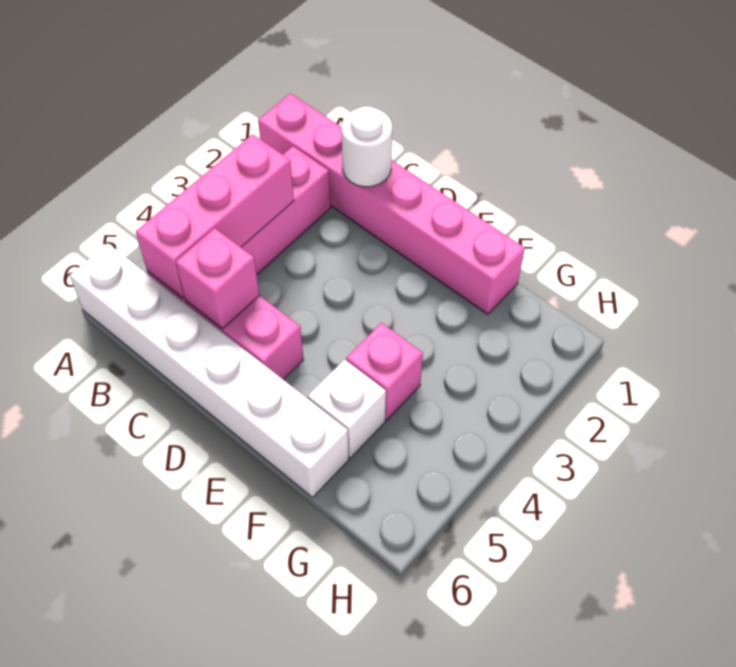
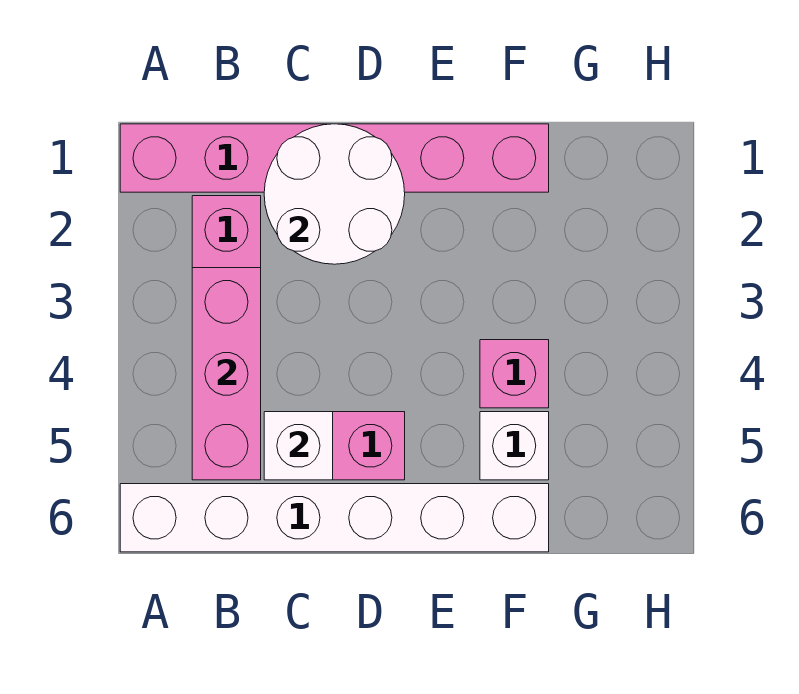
white round brick C1 level 2 -> white round brick C1:D2 level 2
pink brick C5 level 2 -> white brick C5 level 2

